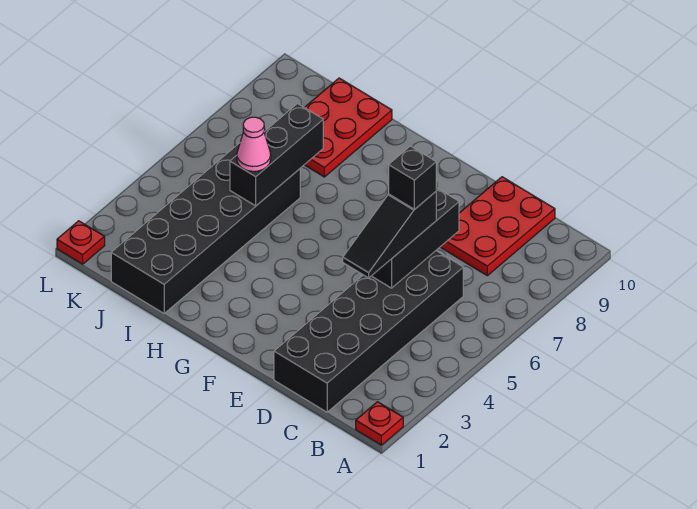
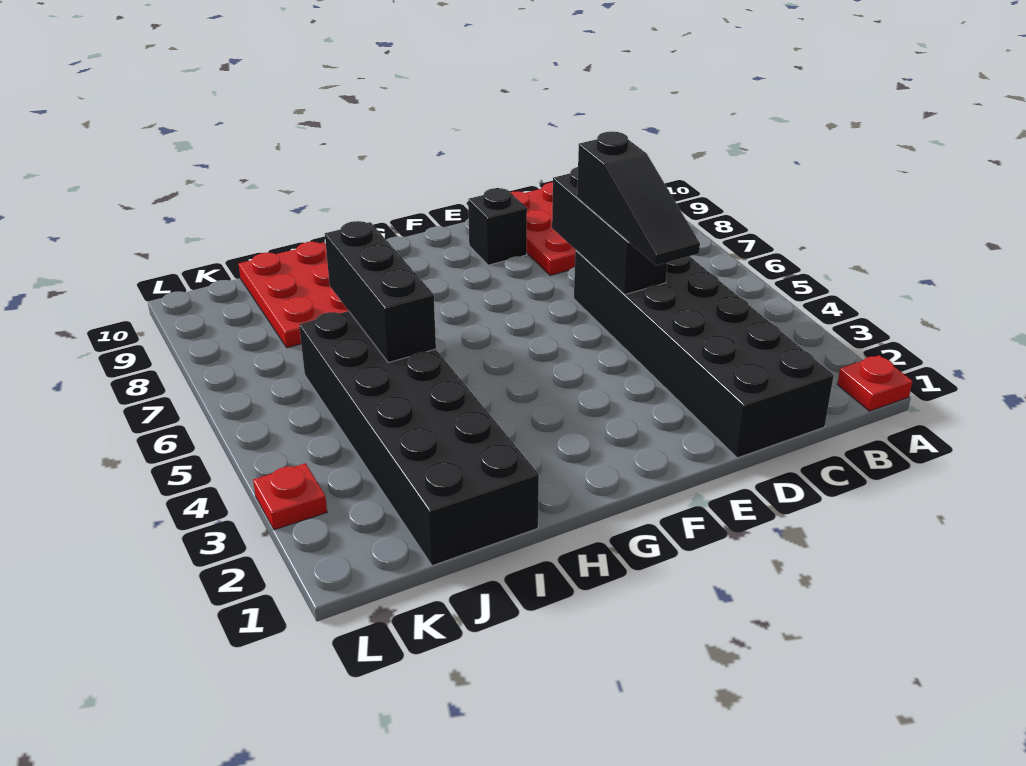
black brick D6 level 4 -> black brick E9 level 1
pink cone I5 level 3 -> none
red plate L1 level 1 -> red plate L3 level 1

